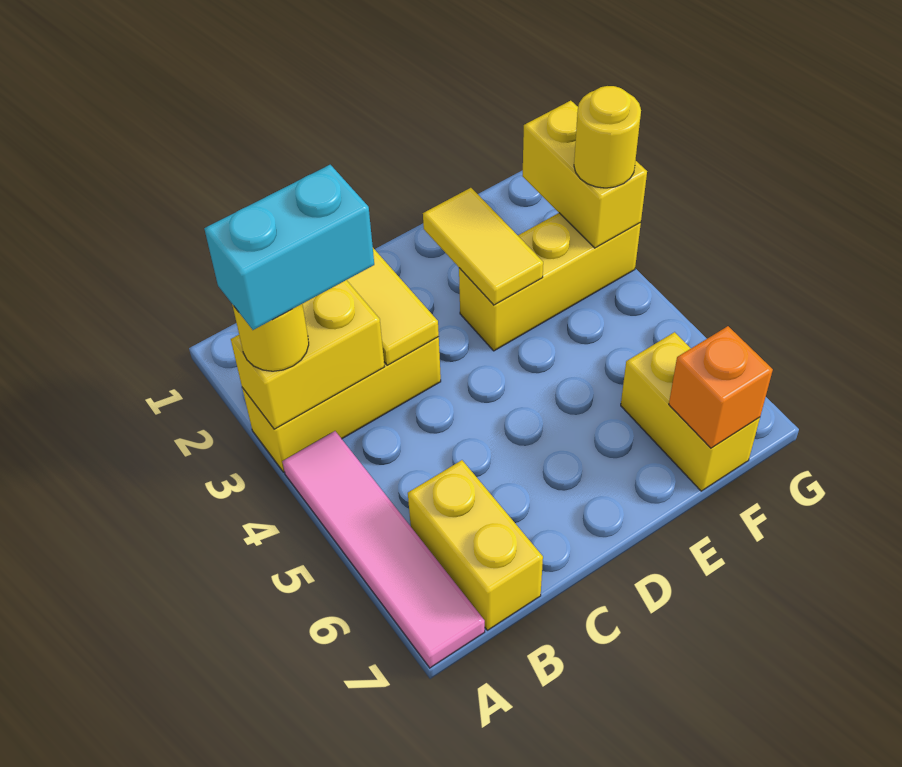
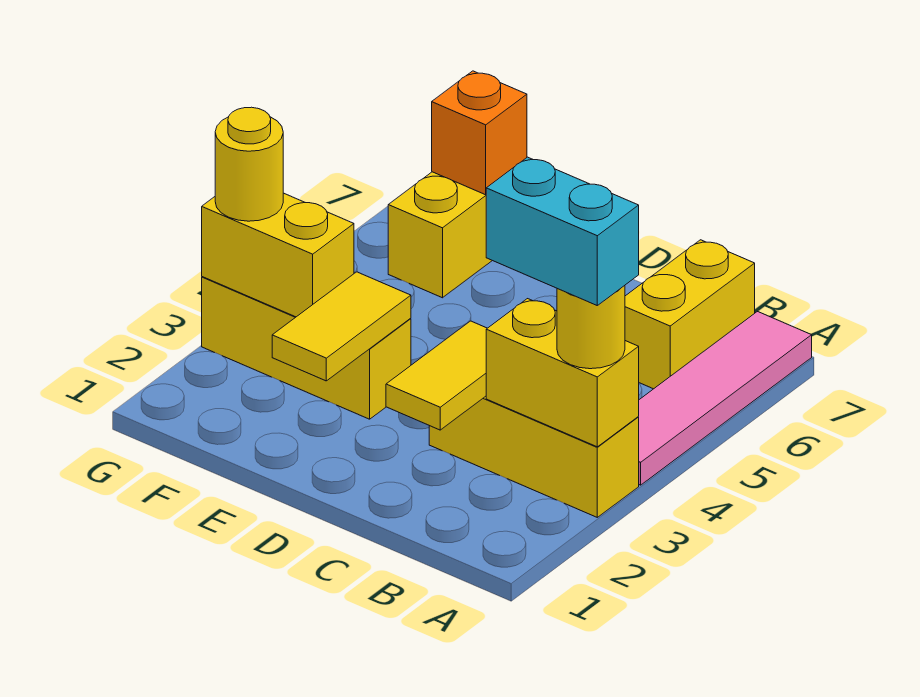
yellow brick G2:G3 level 2 -> yellow brick F3:G3 level 2

